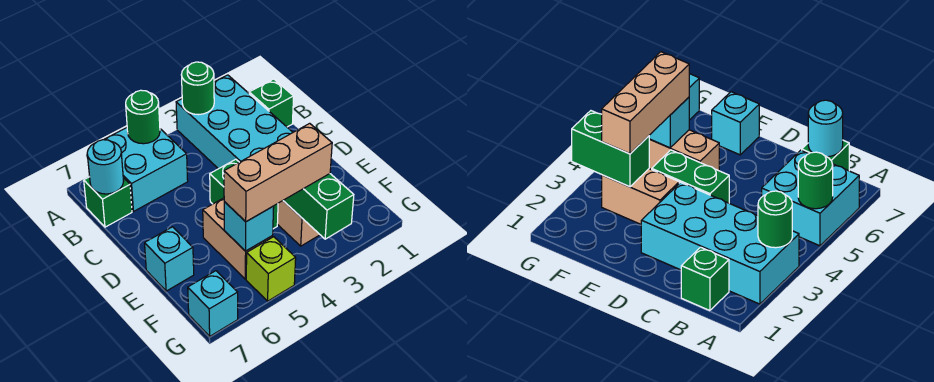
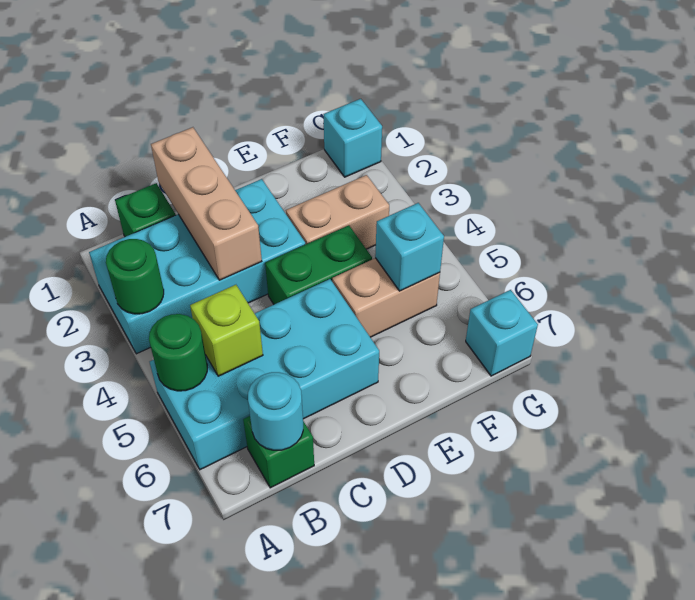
cyan brick A5:B6 level 1 -> cyan brick A5:D6 level 1
cyan brick E7 level 1 -> cyan brick G1 level 1
green brick F3:G3 level 2 -> none
tan brick F3:F5 level 3 -> tan brick C1:C3 level 2
lime brick G5 level 1 -> lime brick B5 level 2

